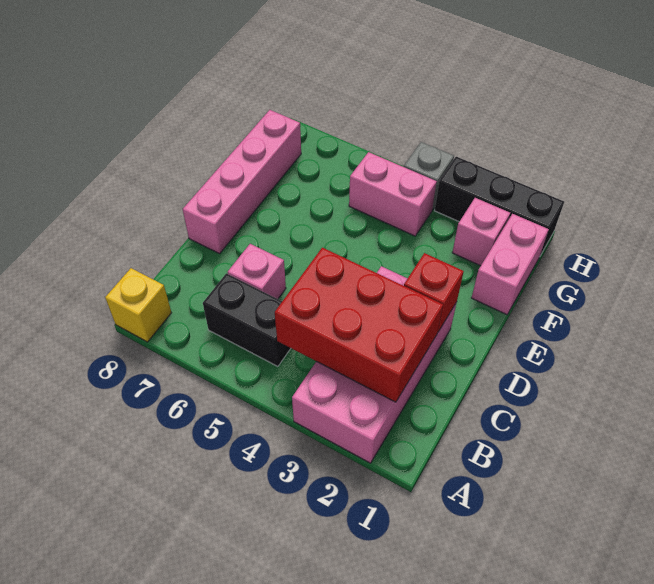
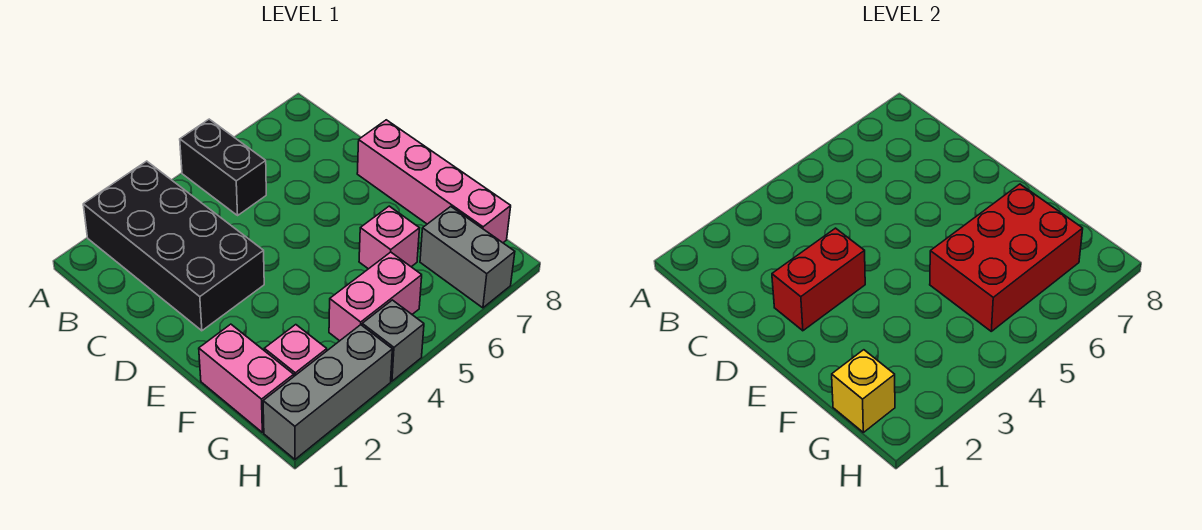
pink brick A2:D3 level 1 -> black brick A2:D3 level 1
yellow brick A8 level 1 -> yellow brick G1 level 2
red brick B2:C4 level 2 -> red brick F5:G7 level 2
black brick B5:B6 level 1 -> black brick A5:B5 level 1
pink brick C6 level 1 -> pink brick F6 level 1
red brick D2 level 2 -> red brick D2:D3 level 2
none -> grey brick G7:H7 level 1
black brick H1:H3 level 1 -> grey brick H1:H3 level 1

